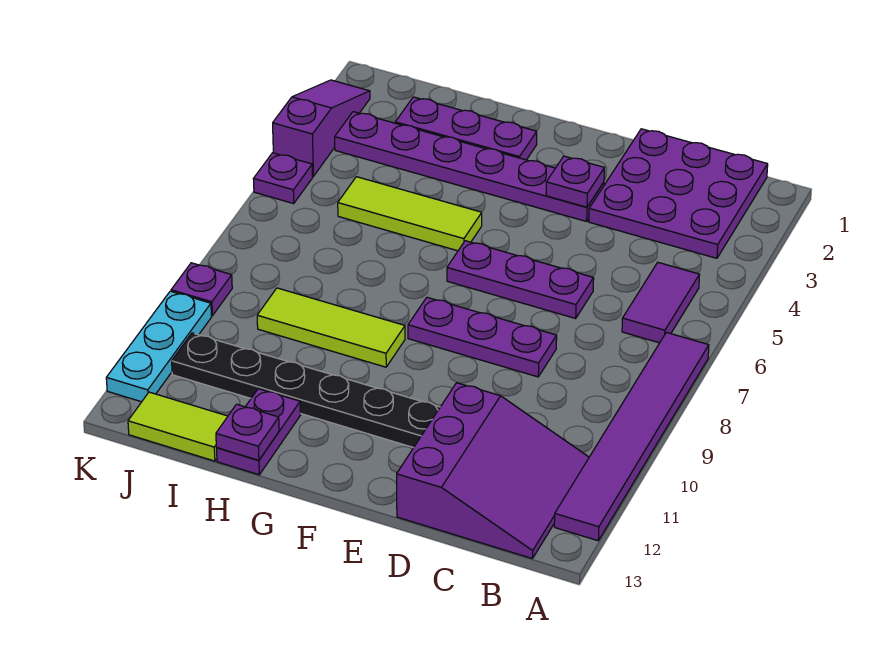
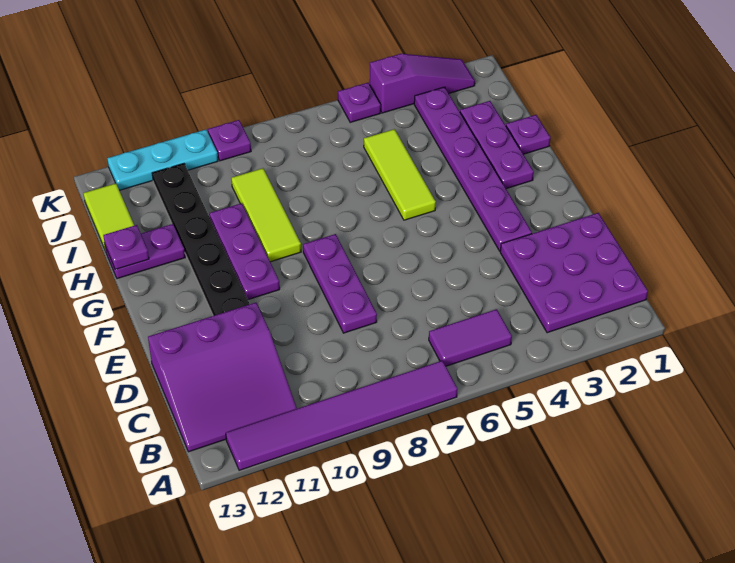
purple plate D6:F6 level 1 -> purple plate F10:H10 level 1
purple plate E3 level 2 -> purple plate H1 level 1

